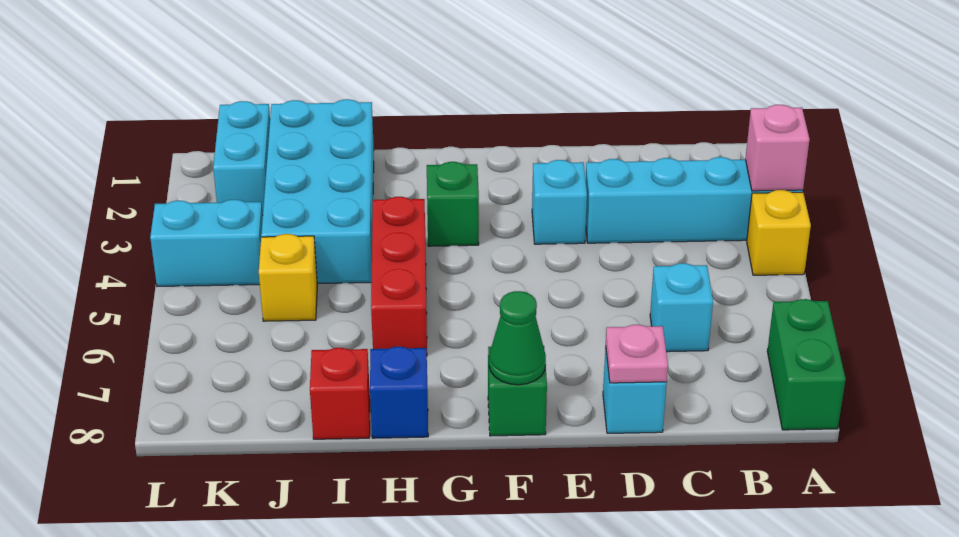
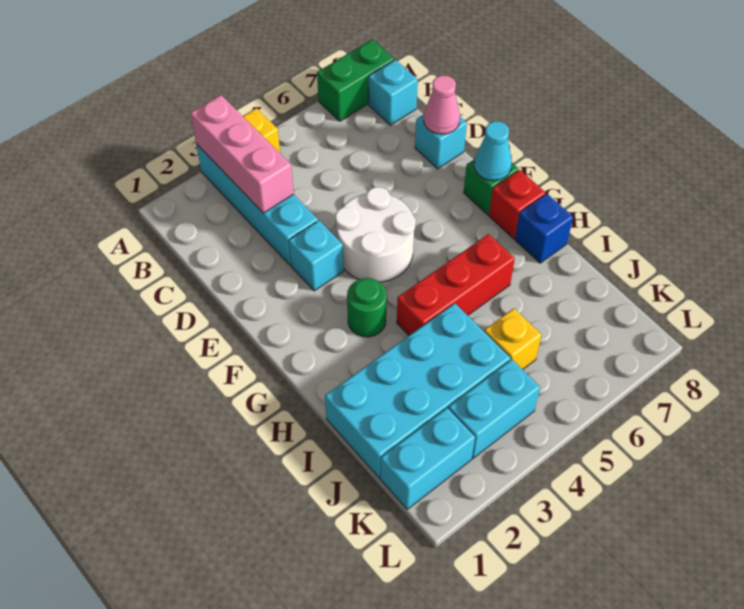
pink brick A3 level 2 -> pink brick A3:C3 level 2
cyan brick C6 level 1 -> cyan brick B8 level 1
pink plate D8 level 2 -> pink cone D8 level 2
none -> white round brick E4:F5 level 1
green cone F8 level 2 -> cyan cone F8 level 2
green brick G3 level 1 -> green round brick G3 level 1
red brick I8 level 1 -> red brick G8 level 1
cyan brick K4:L4 level 1 -> cyan brick K3:K4 level 1

